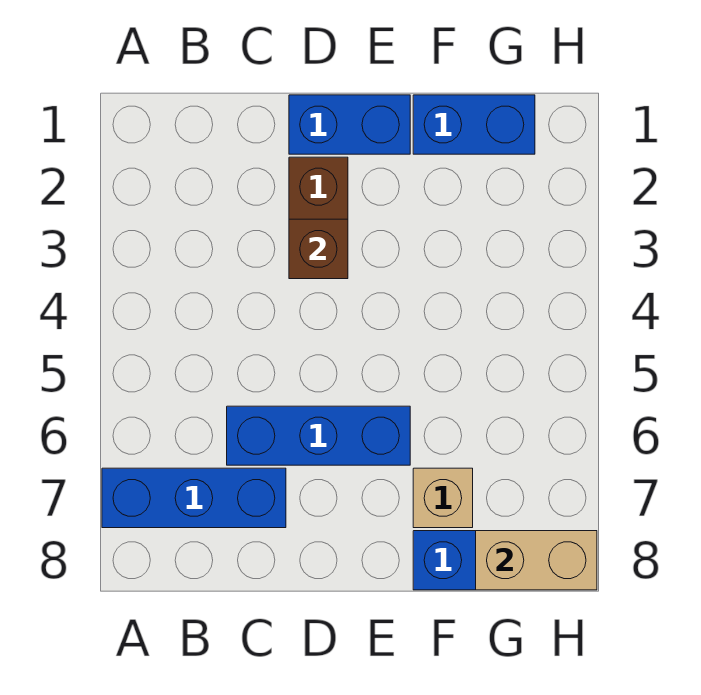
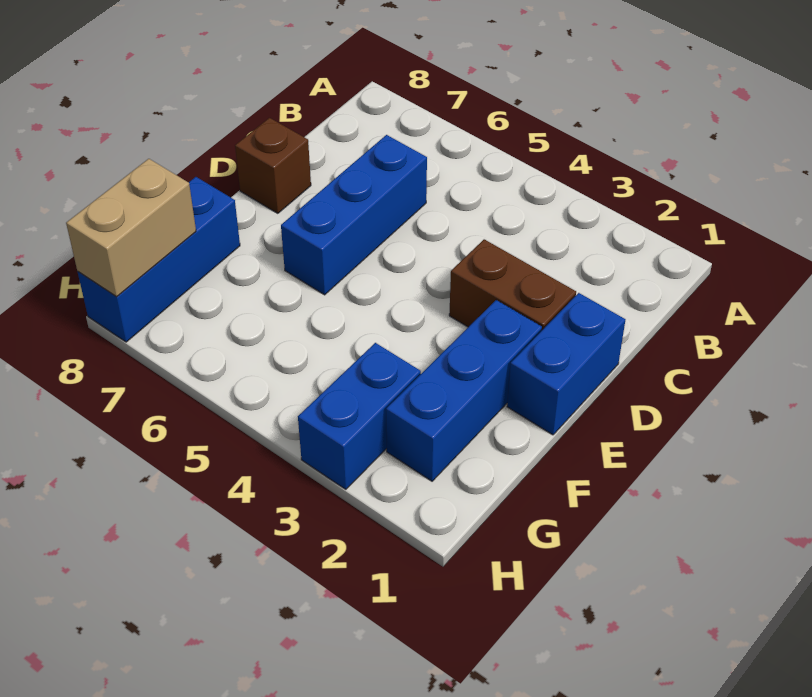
blue brick A7:C7 level 1 -> blue brick E2:G2 level 1
brown brick D3 level 2 -> brown brick D8 level 1
blue brick F1:G1 level 1 -> blue brick G3:H3 level 1
tan brick F7 level 1 -> none

